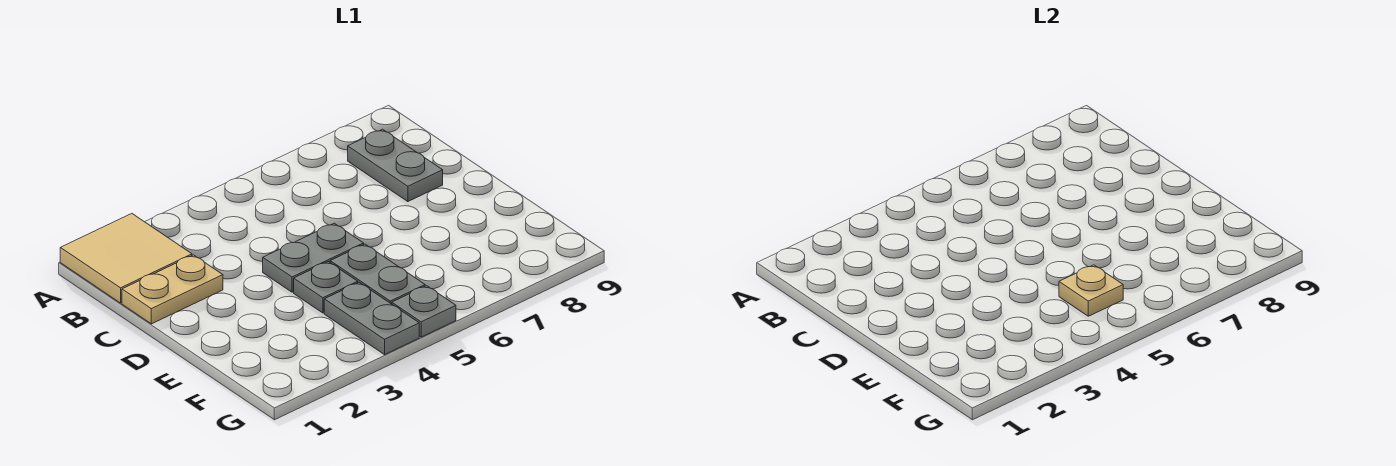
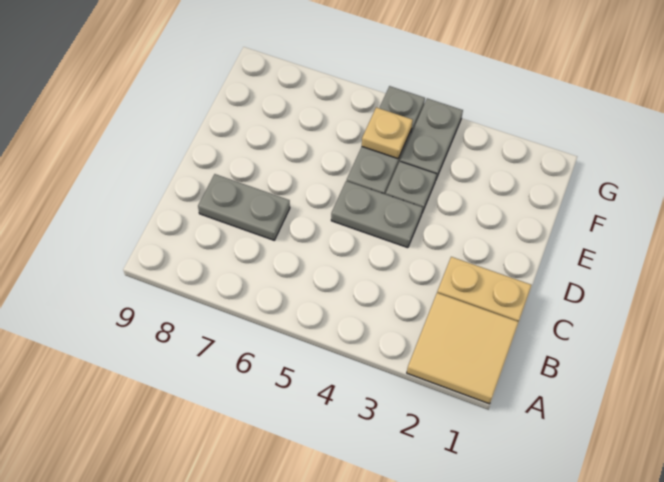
grey plate B8:C8 level 1 -> grey plate C7:C8 level 1

